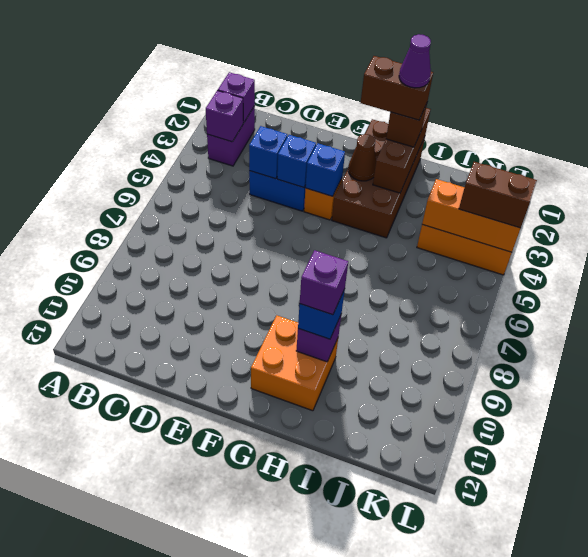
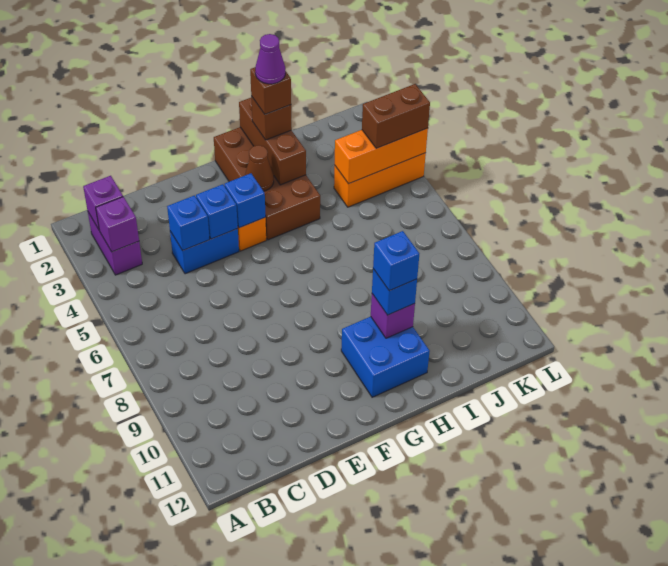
brown brick G2:H2 level 4 -> brown brick H2 level 4
orange brick G10:H11 level 1 -> blue brick G10:H11 level 1
purple brick H10 level 4 -> blue brick H10 level 4

